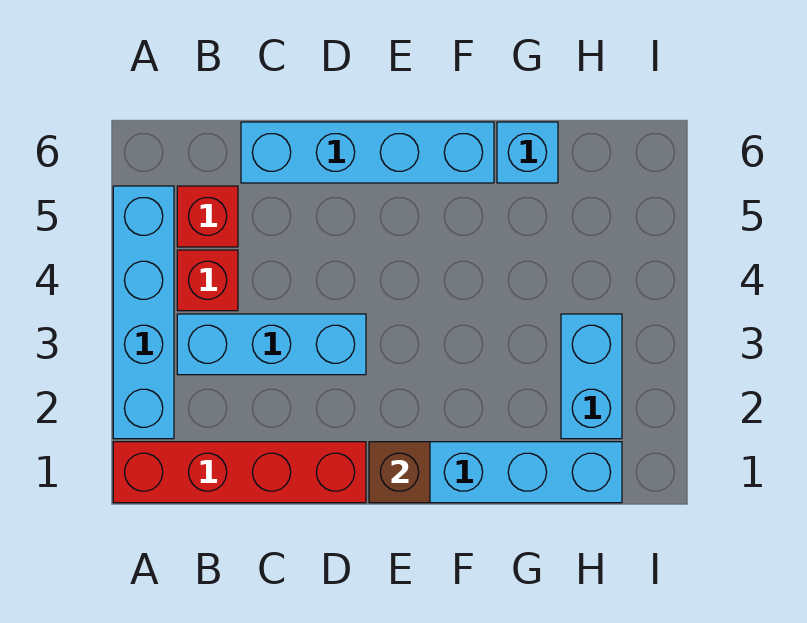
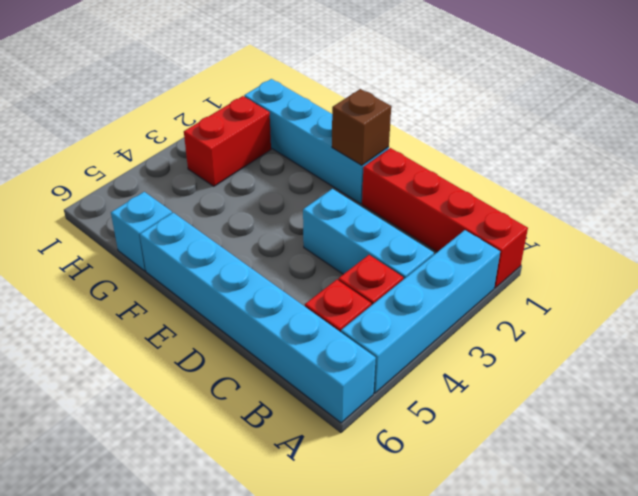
cyan brick C6:F6 level 1 -> cyan brick A6:F6 level 1
cyan brick H2:H3 level 1 -> red brick H2:H3 level 1

